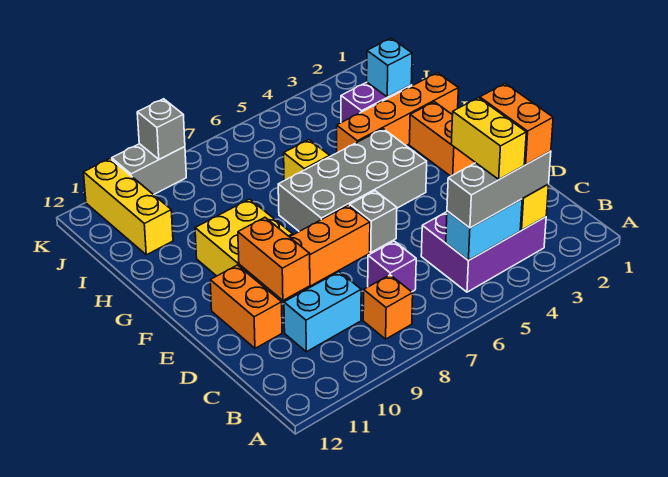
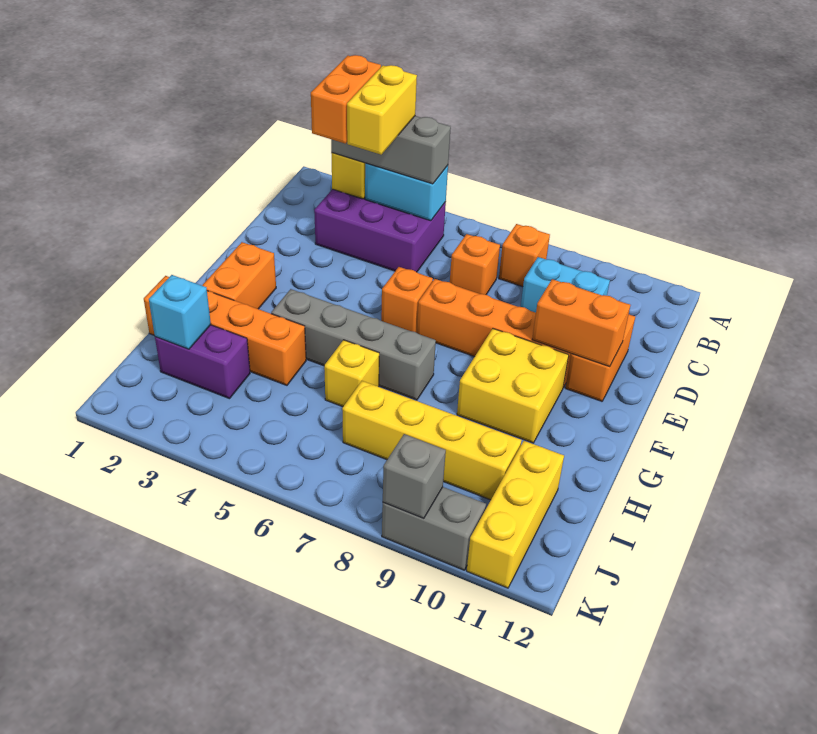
purple brick C7 level 1 -> orange brick C7 level 1
orange brick D10:E10 level 2 -> orange brick E10:E11 level 2
grey brick E6 level 1 -> orange brick E6 level 1
grey brick F4:G7 level 1 -> grey brick G4:G7 level 1
none -> yellow brick I7:I10 level 1

